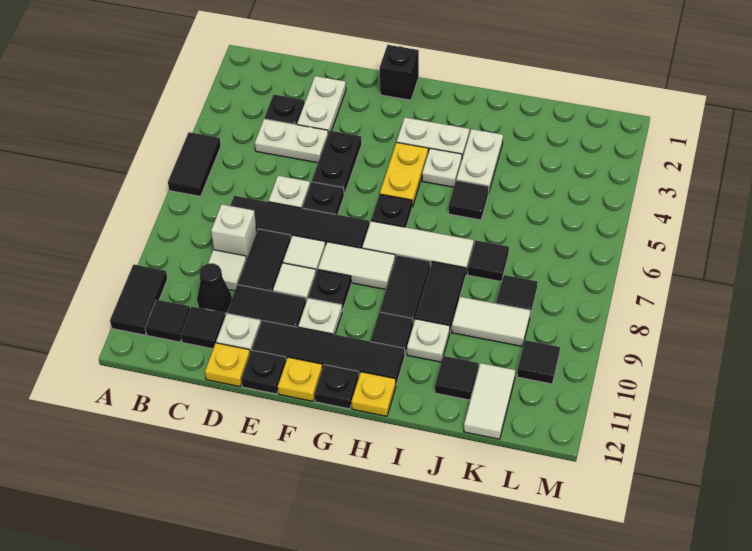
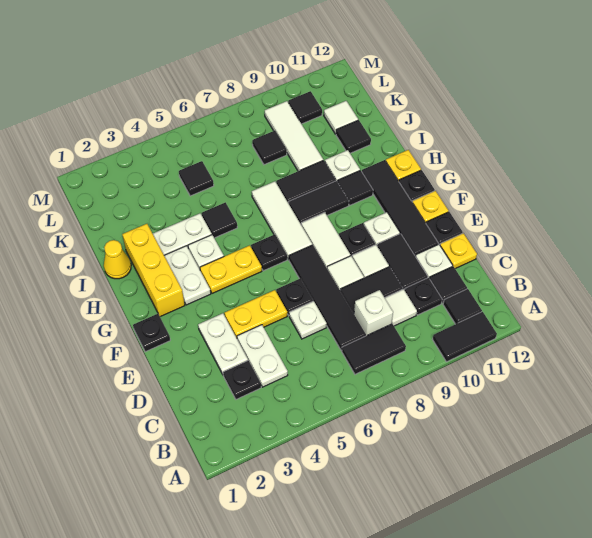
black tile A5:A6 level 1 -> black tile B7:B8 level 1
black cone C10 level 1 -> black plate C10 level 1
white plate D2:D3 level 1 -> white plate D3:E3 level 1
black plate E4:E5 level 1 -> yellow plate E4:E5 level 1
black brick F1 level 1 -> black plate F1 level 1
none -> yellow brick G2:I2 level 1
none -> yellow cone I1 level 1
black tile J7 level 1 -> black tile K5 level 1
white tile J9:K9 level 1 -> white tile J9:L9 level 1
white tile K11:K12 level 1 -> white tile K11 level 1

